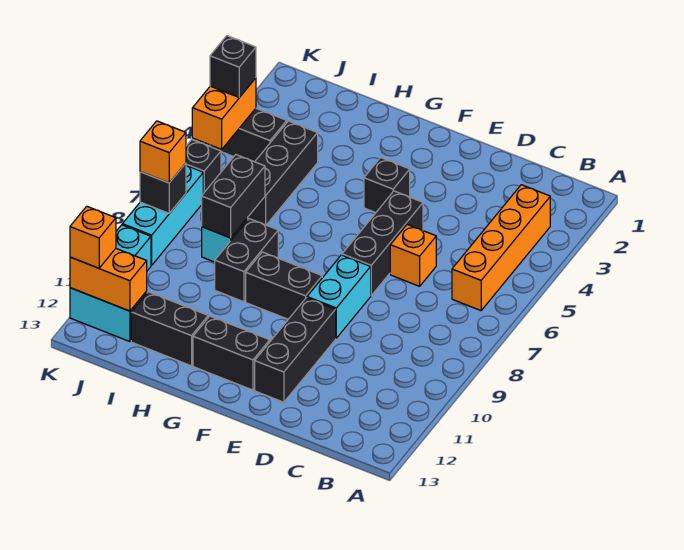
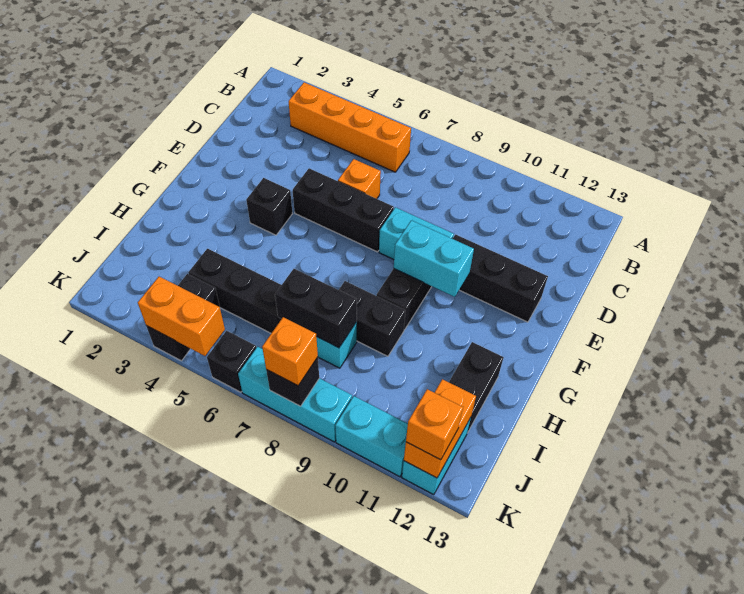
none -> cyan brick F9:F10 level 2
black brick F12:G12 level 1 -> none
black brick K4 level 3 -> none

